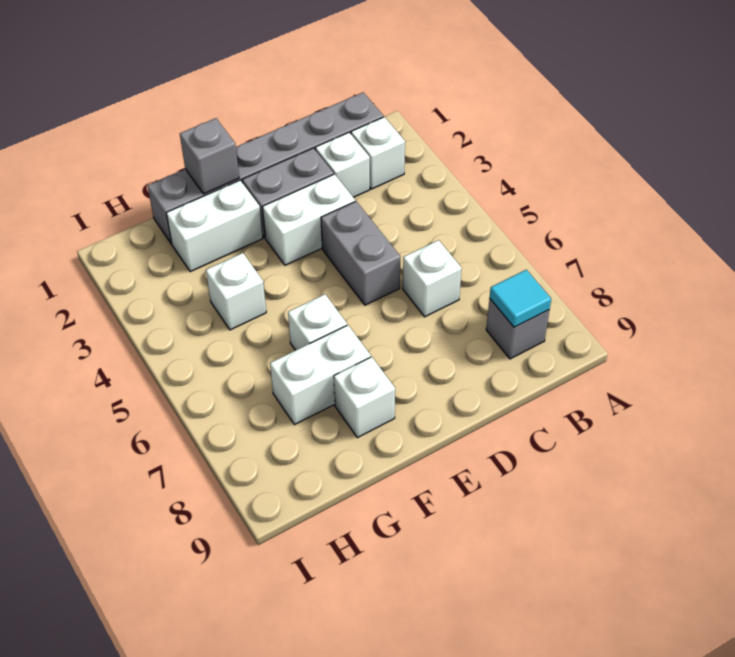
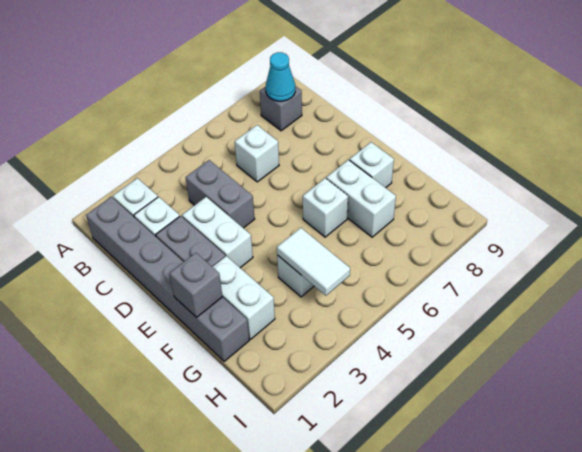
cyan tile B8 level 2 -> cyan cone B8 level 2
grey brick D4:D5 level 1 -> grey brick C4:D4 level 1
none -> white tile G4:H4 level 2

